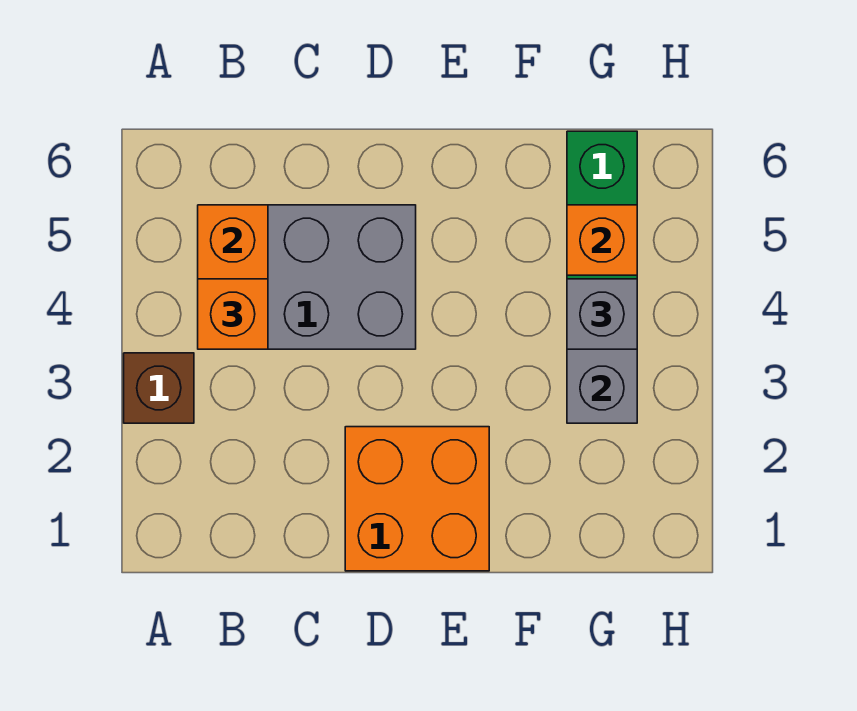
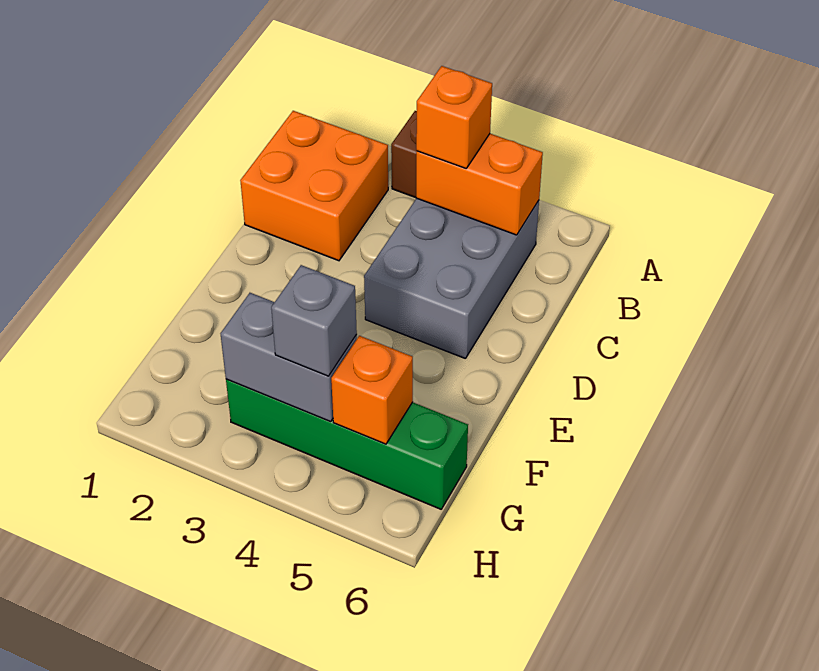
orange brick D1:E2 level 1 -> orange brick B1:C2 level 1

